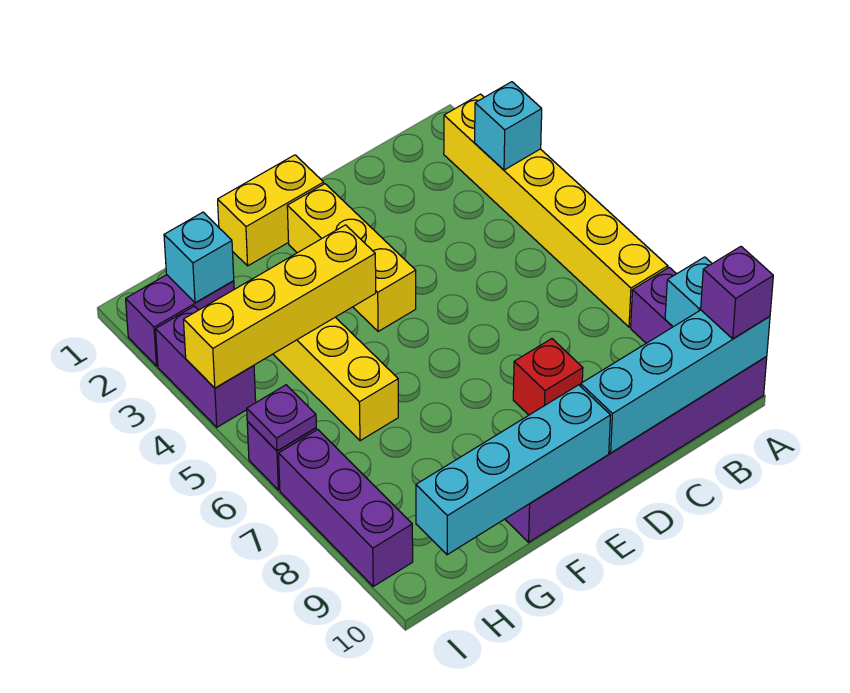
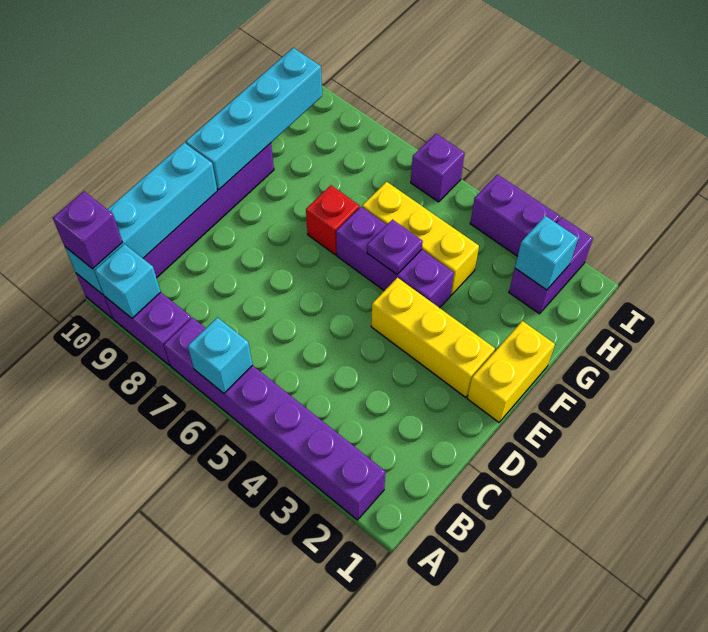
yellow brick A2:A7 level 1 -> purple brick A2:A7 level 1
cyan brick A3 level 2 -> cyan brick A6 level 2
red brick D8 level 1 -> red brick F7 level 1
yellow brick F4:I4 level 2 -> none
purple plate I6 level 2 -> purple plate F5 level 2
purple brick I7:I9 level 1 -> purple brick F4:F6 level 1

